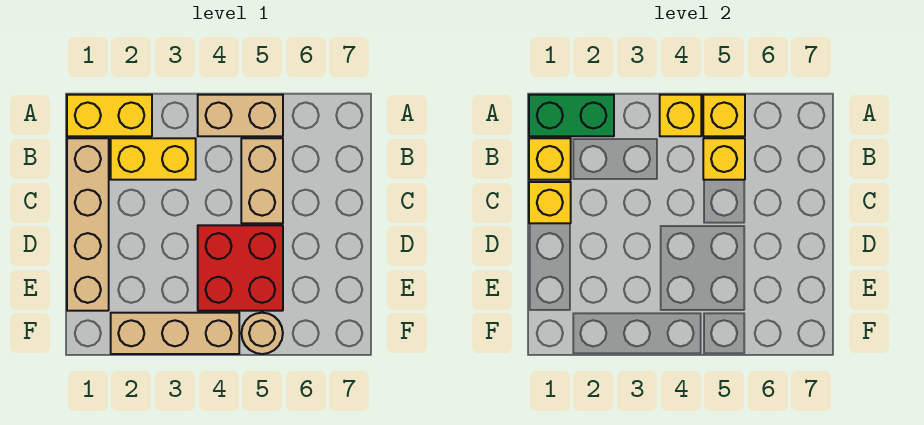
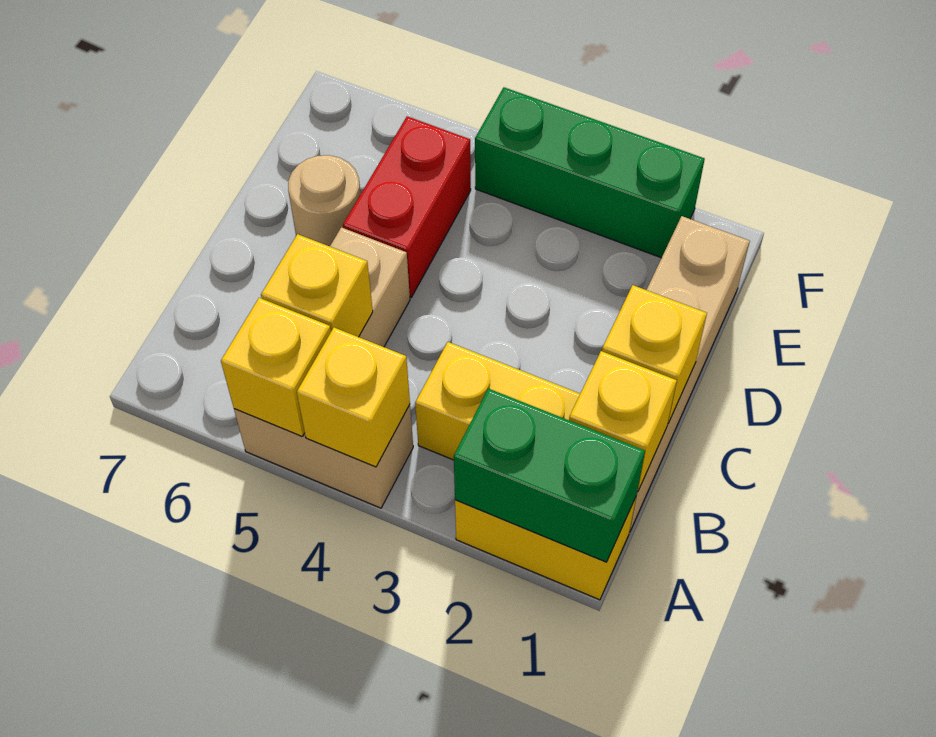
red brick D4:E5 level 1 -> red brick D5:E5 level 1
tan brick F2:F4 level 1 -> green brick F2:F4 level 1
tan round brick F5 level 1 -> tan round brick D6 level 1

